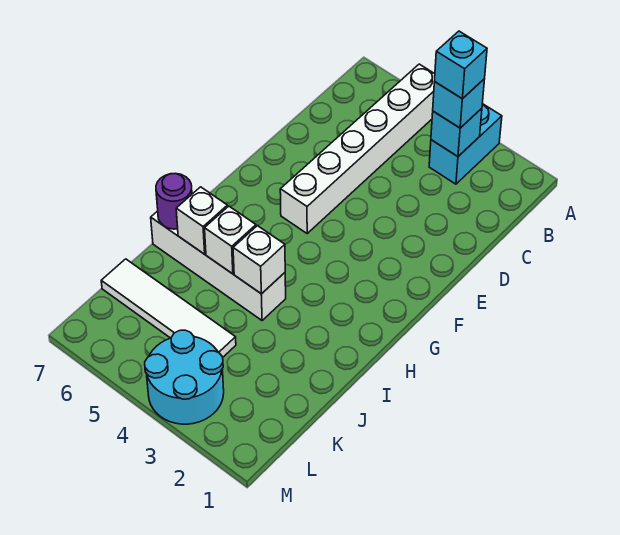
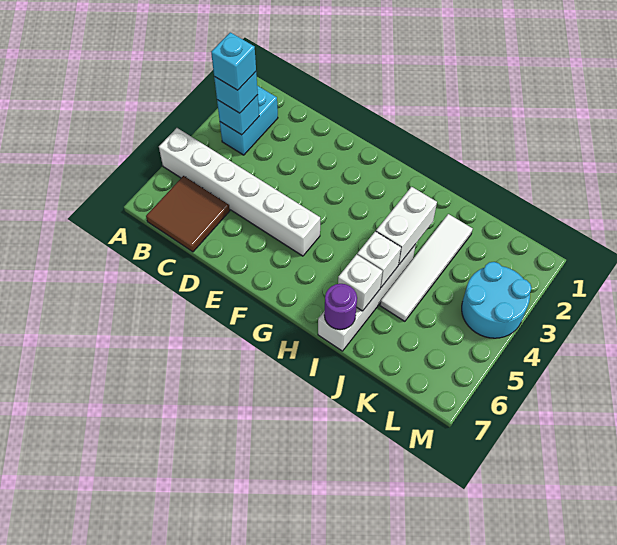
cyan brick A3:B3 level 1 -> cyan brick B2:B3 level 1
none -> brown tile B6:C7 level 1
white brick I4 level 2 -> white brick I3:I4 level 2
white tile K4:K7 level 1 -> white tile J2:J5 level 1

